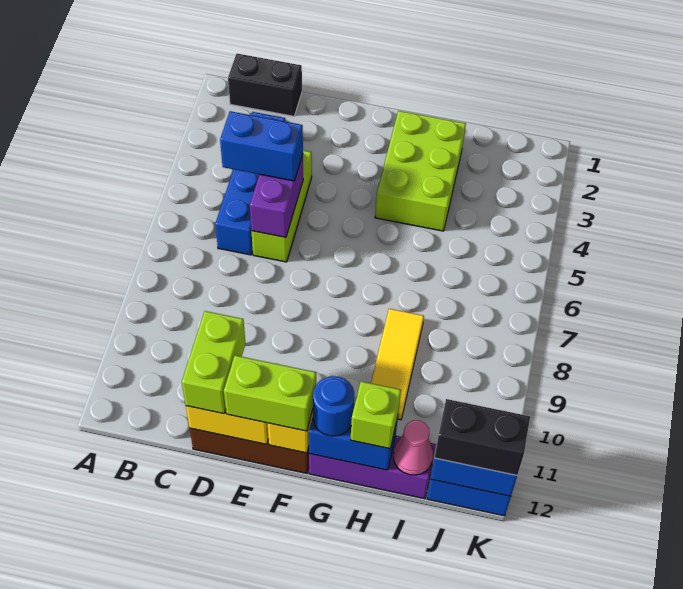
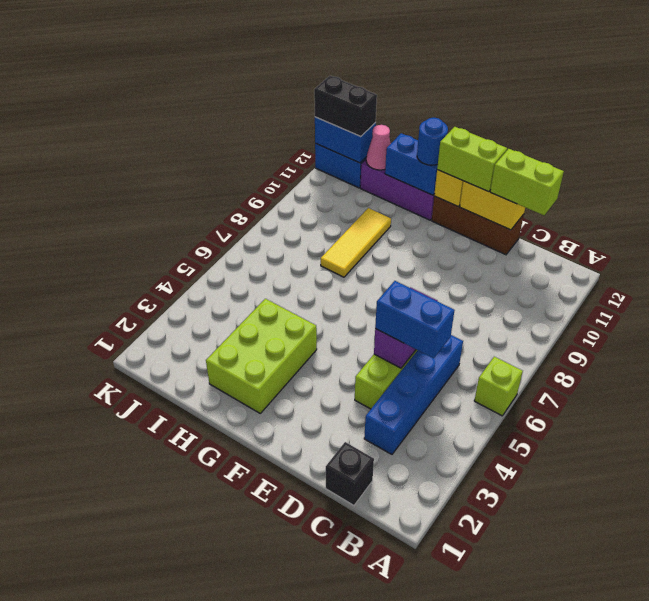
black brick B1:C1 level 1 -> black brick C1 level 1
lime brick D11:D12 level 3 -> lime brick C12:D12 level 3
lime brick H12 level 3 -> lime brick A6 level 1

